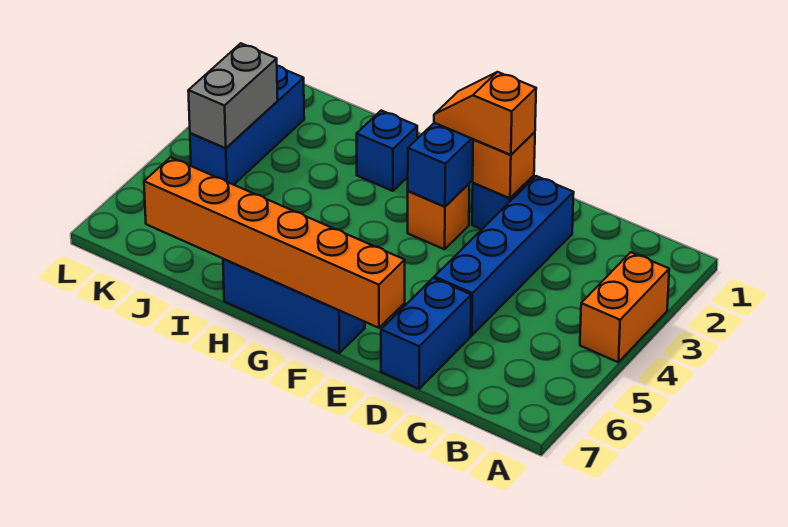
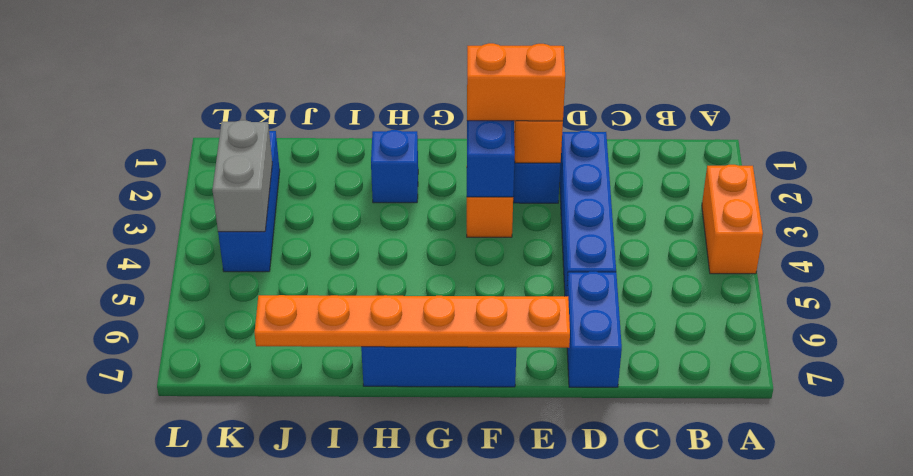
orange slope E2:F2 level 3 top E -> orange brick E2:F2 level 3
orange brick E7:J7 level 2 -> orange plate E7:J7 level 2

